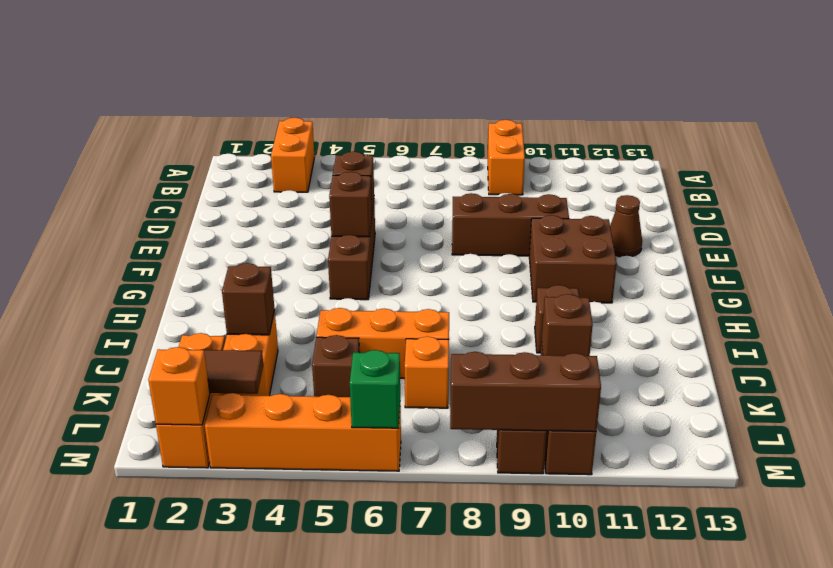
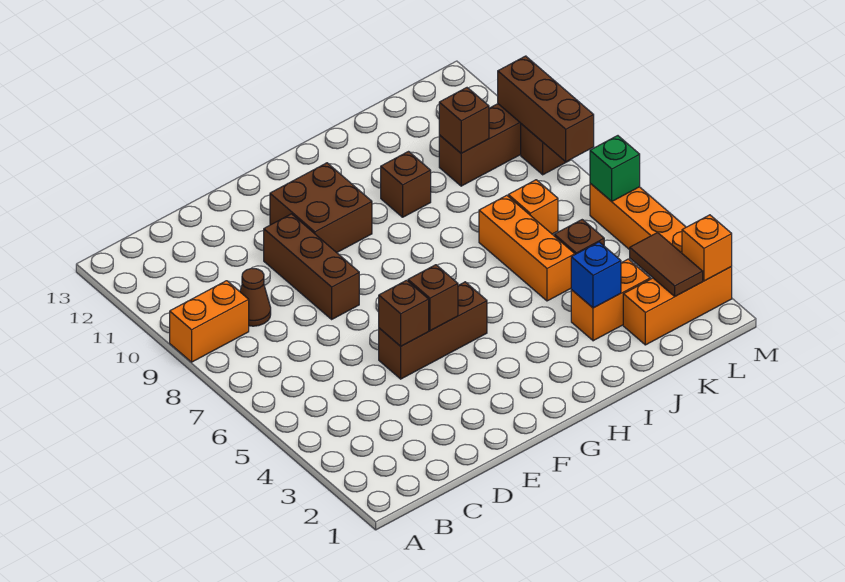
orange brick A3:B3 level 1 -> none
brown cone E12 level 1 -> brown cone C9 level 1
brown brick J3 level 2 -> blue brick J3 level 2

